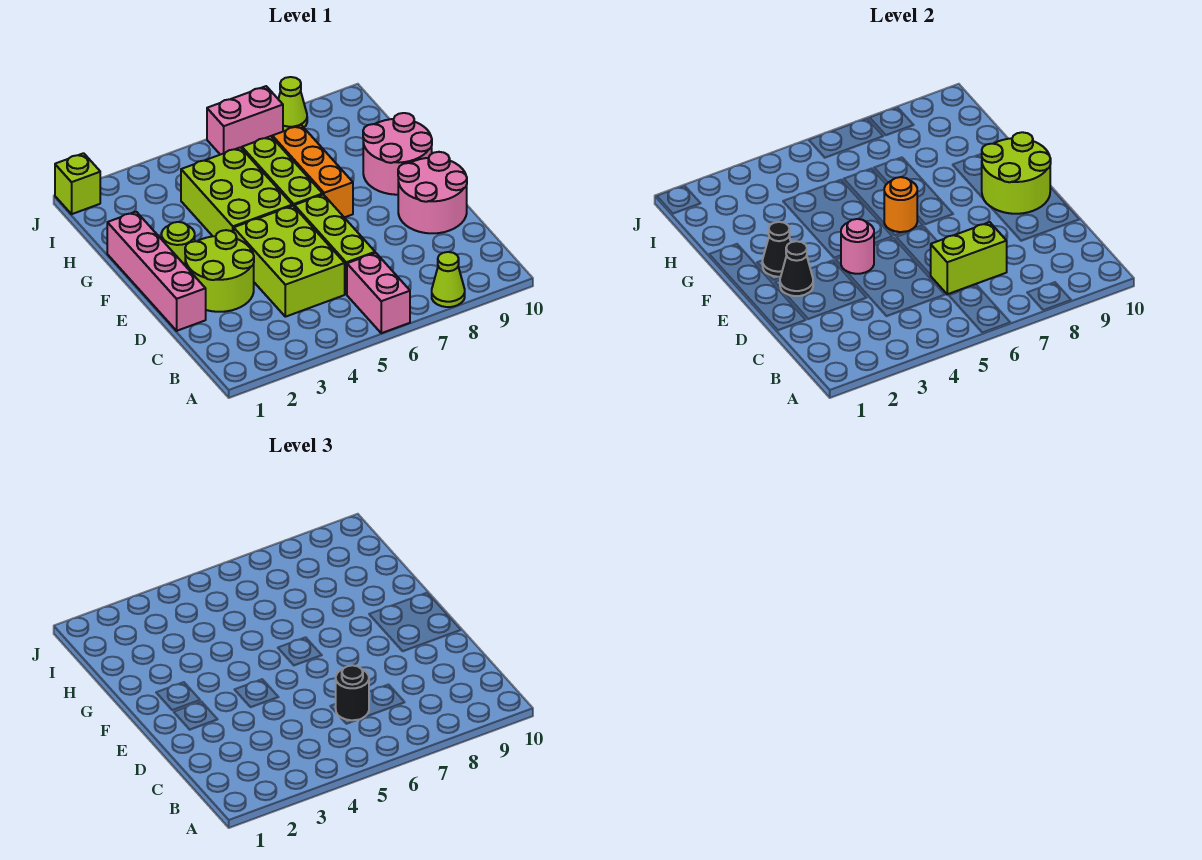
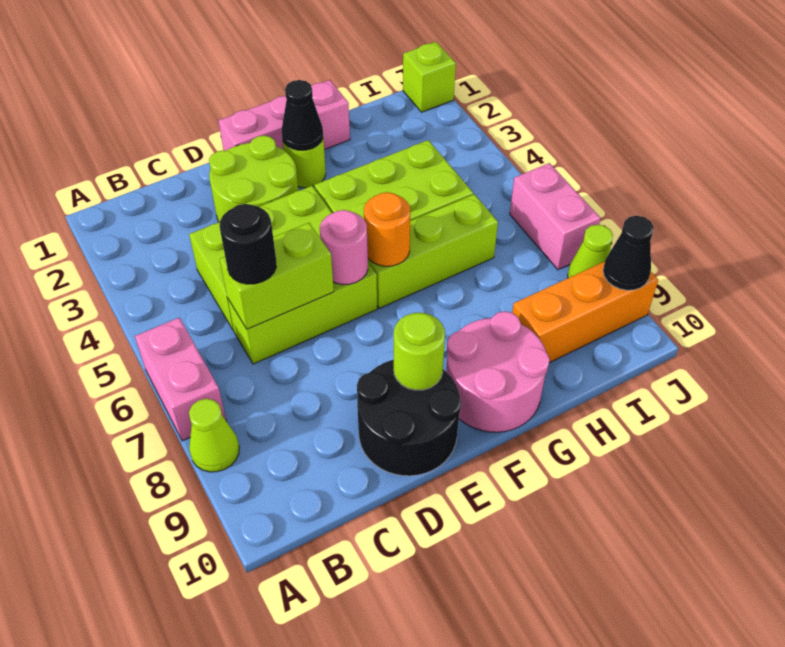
pink brick A6:B6 level 1 -> pink brick A6:A7 level 1
lime brick C6:C7 level 2 -> lime brick C6:D6 level 2
pink brick D1:G1 level 1 -> pink brick E1:G1 level 1
pink round brick D9:E10 level 1 -> black round brick D9:E10 level 1
black cone E2 level 2 -> black cone J9 level 2
pink round brick E4 level 2 -> pink round brick E6 level 2
lime round brick E9:F10 level 2 -> lime round brick E9 level 2
orange brick F7:H7 level 1 -> orange brick H9:J9 level 1

